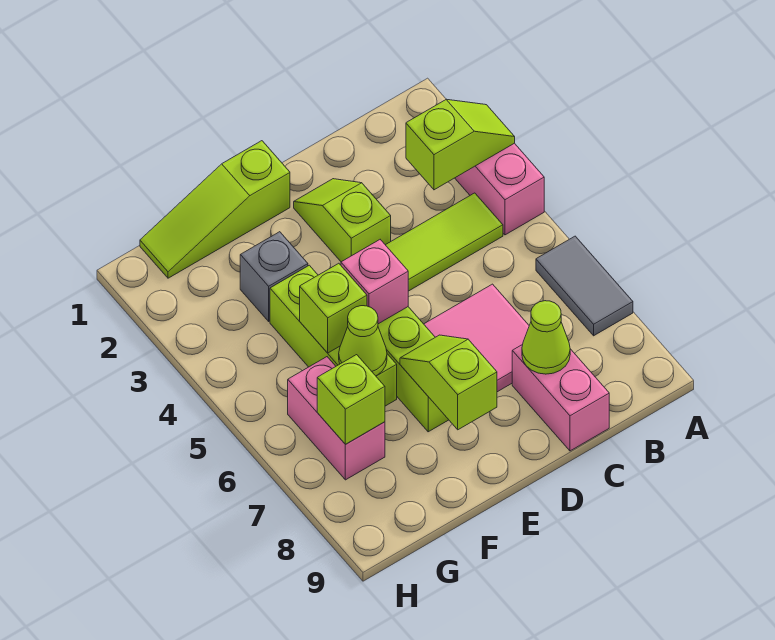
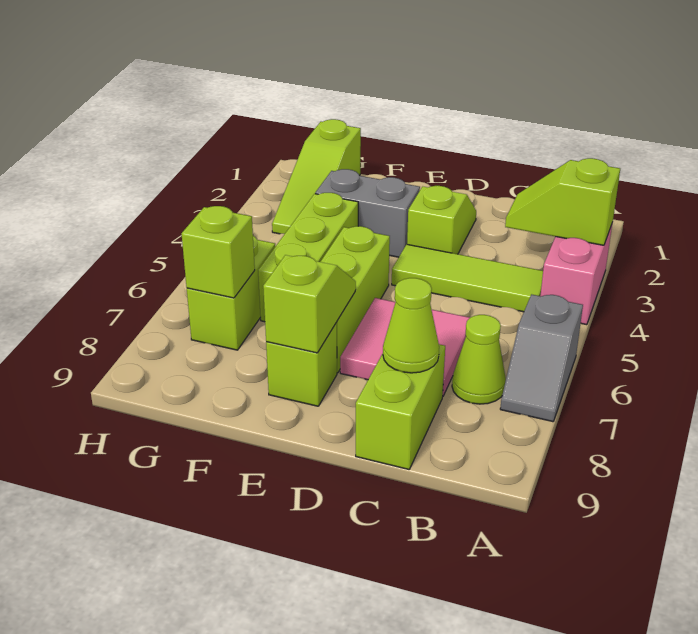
lime slope A3:B3 level 2 top B -> lime slope A3:B3 level 2 top A
grey tile A6:A7 level 1 -> grey slope A6:A7 level 1 top 6
pink brick C8:C9 level 1 -> lime brick C8:C9 level 1
lime slope E1:G1 level 1 top E -> lime slope G1:G3 level 1 top 1
pink brick E5 level 2 -> none
grey brick F3 level 1 -> grey brick E3:F3 level 1
lime brick F5 level 2 -> lime brick E8 level 1
lime cone F6 level 2 -> lime cone B7 level 1
pink brick G6:G7 level 1 -> lime brick G6:G7 level 1

